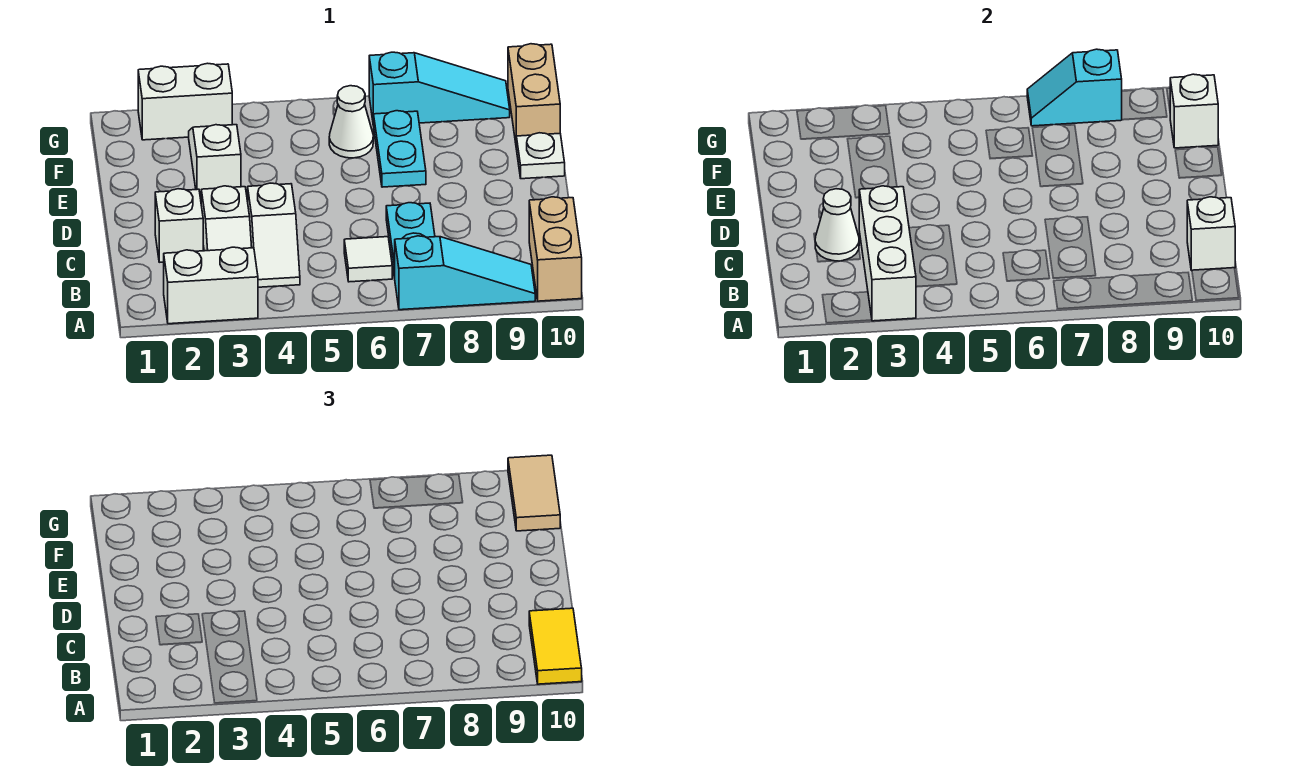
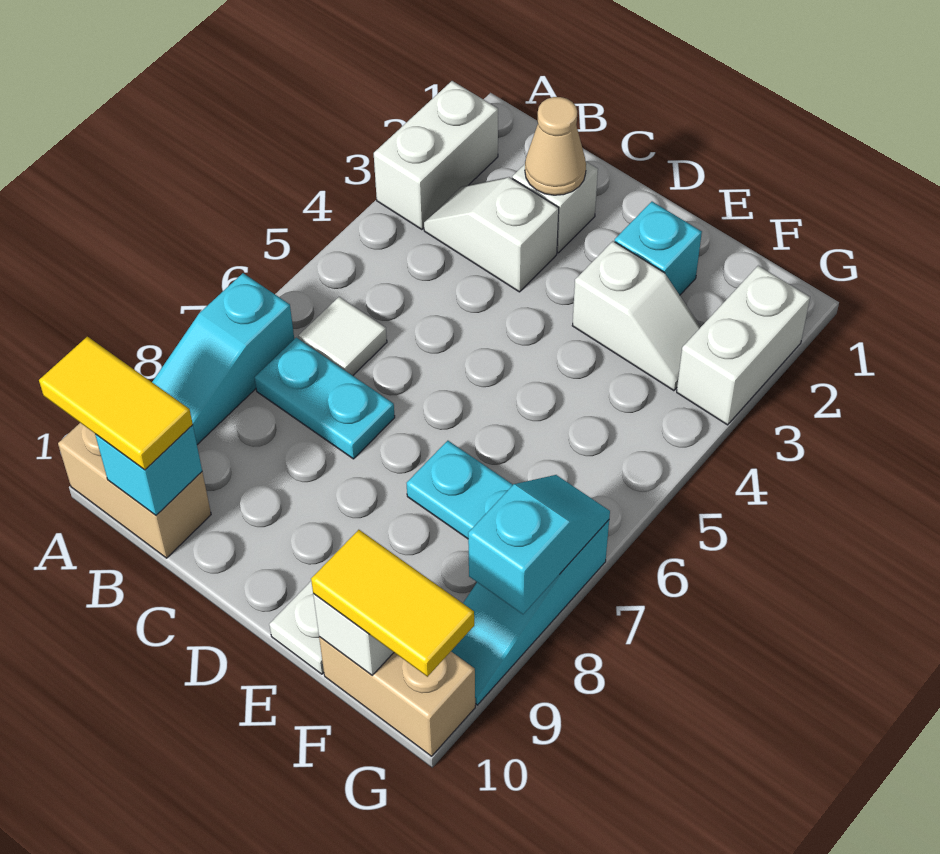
white brick A3:C3 level 2 -> none
white slope B4:C4 level 1 top C -> none
white brick B10 level 2 -> cyan brick B10 level 2
white cone C2 level 2 -> tan cone C2 level 2
none -> cyan brick E2 level 1
white cone F6 level 1 -> none
tan tile F10:G10 level 3 -> yellow tile F10:G10 level 3

